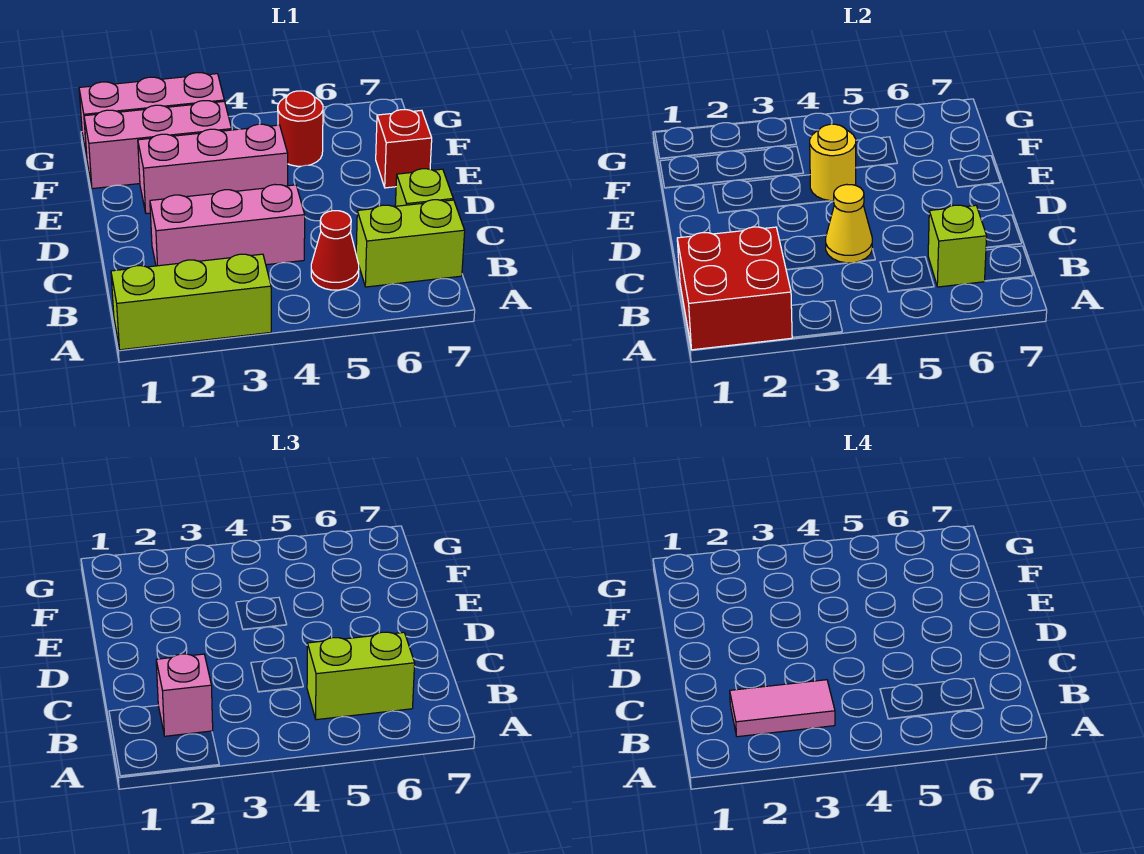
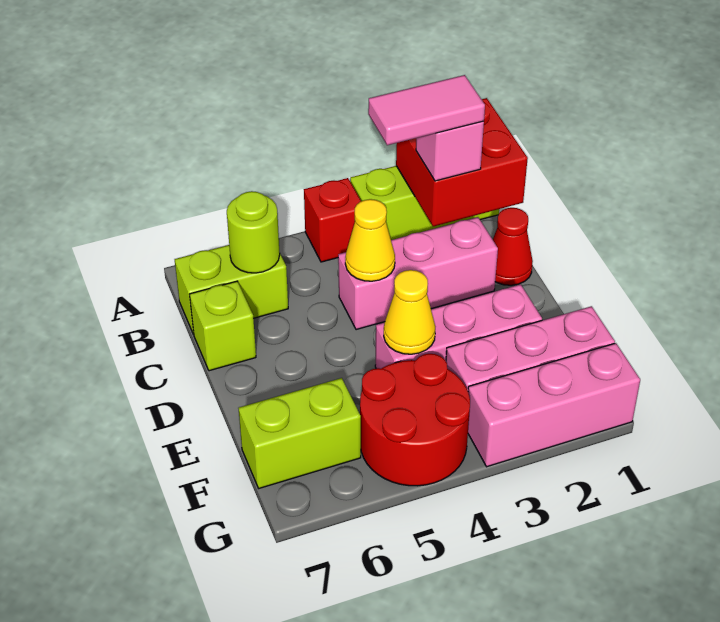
red cone B5 level 1 -> red cone C1 level 1
lime brick B5:B6 level 3 -> lime brick F6:F7 level 1
lime brick B6 level 2 -> lime round brick B6 level 2
yellow round brick E4 level 2 -> yellow cone E4 level 2
red brick E7 level 1 -> red brick A4 level 1
red round brick F5 level 1 -> red round brick F4:G5 level 1

